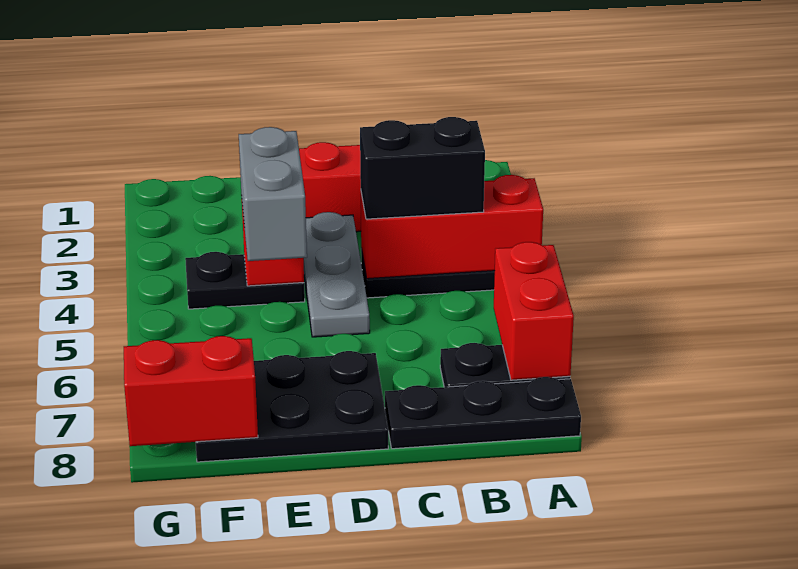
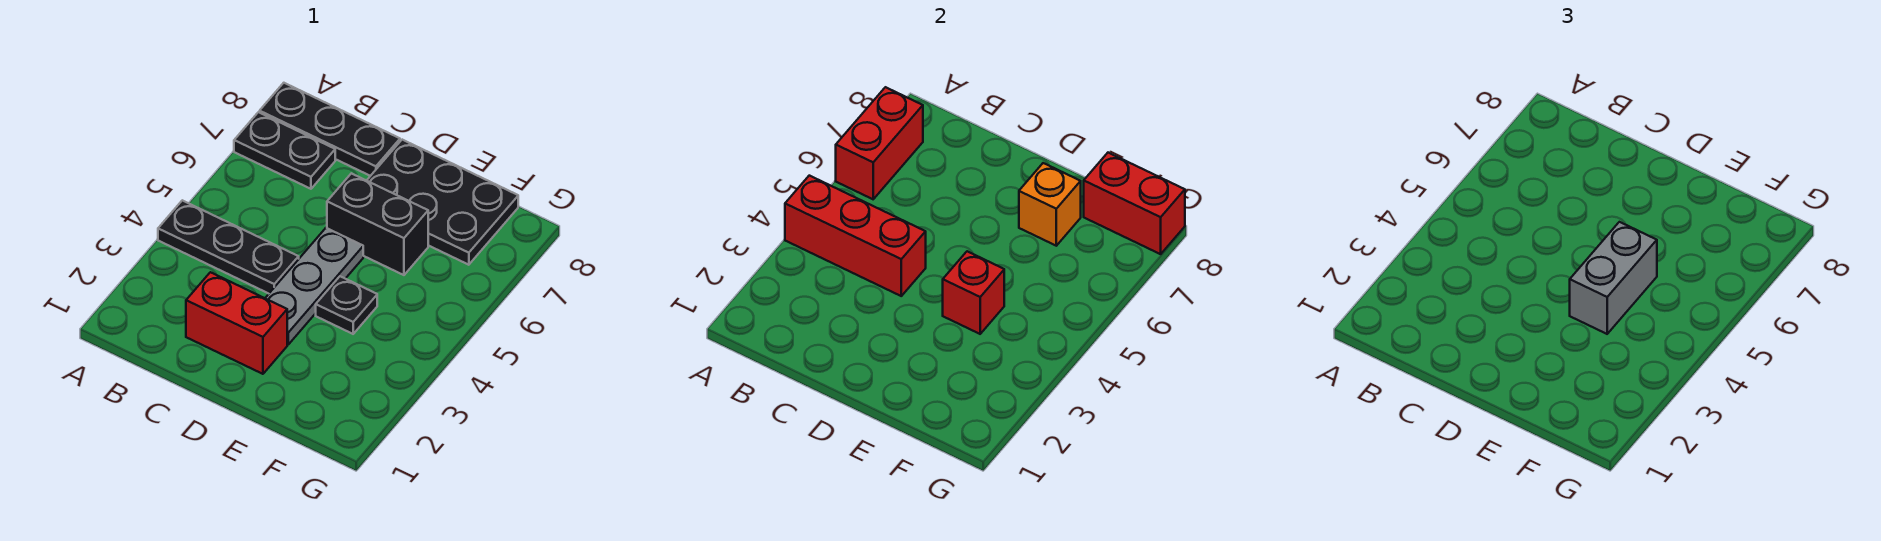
black brick B4:C4 level 3 -> black brick D6:E6 level 1
black plate E4:F4 level 1 -> black plate E4 level 1
none -> orange brick E7 level 2

